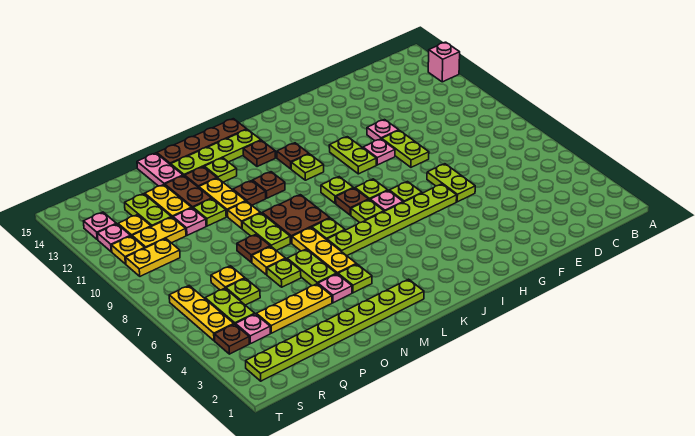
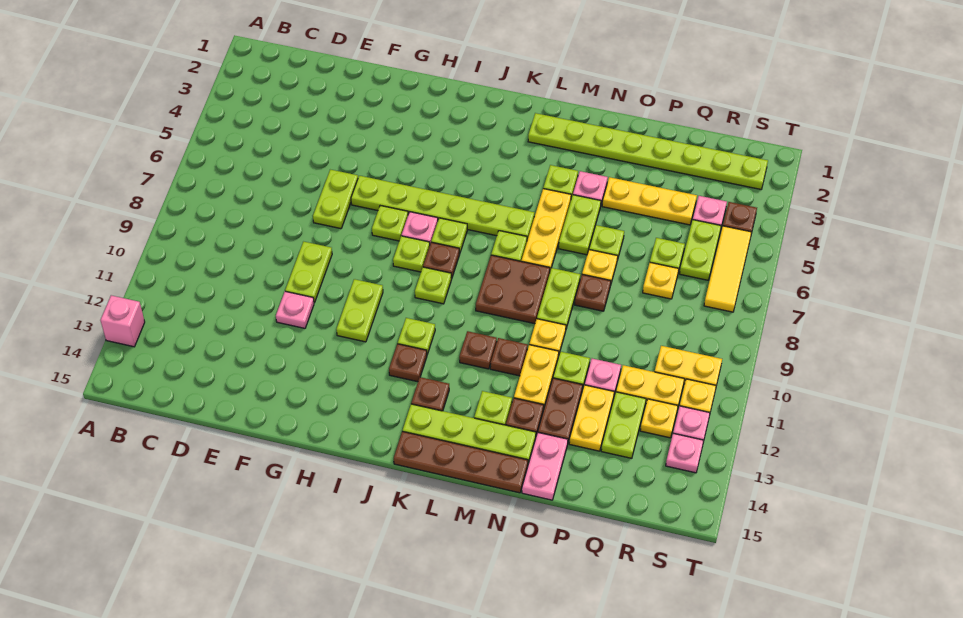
pink plate G10 level 1 -> none
yellow plate S5:S7 level 1 -> yellow tile S5:S7 level 1

